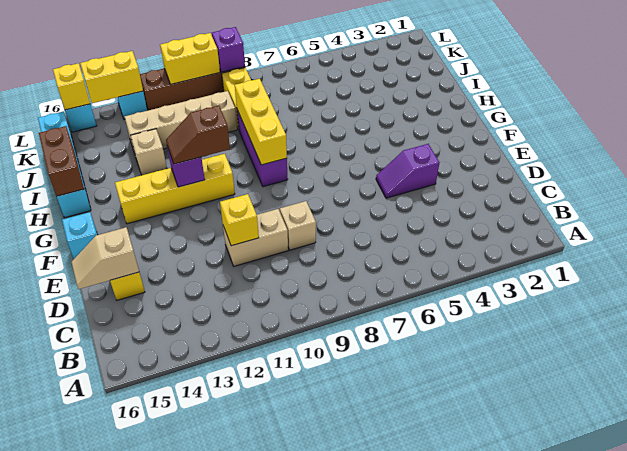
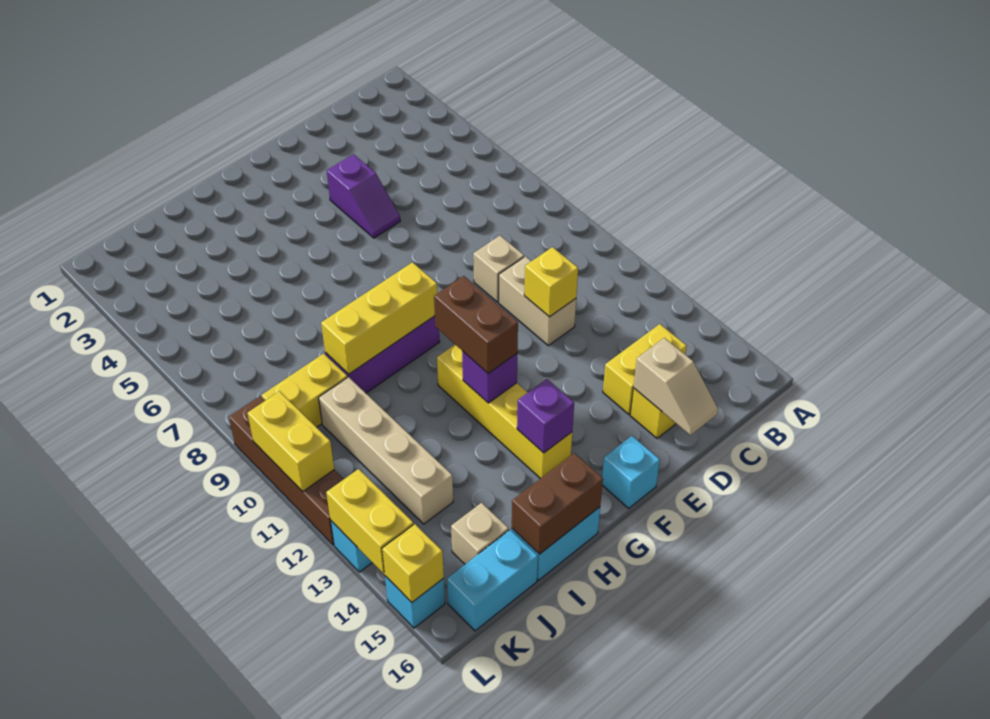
none -> yellow brick C14:D14 level 1
brown slope G11:G12 level 3 top 11 -> brown brick G11:G12 level 3
tan brick I13 level 1 -> tan brick J15 level 1
purple brick L9 level 2 -> purple brick G14 level 2

